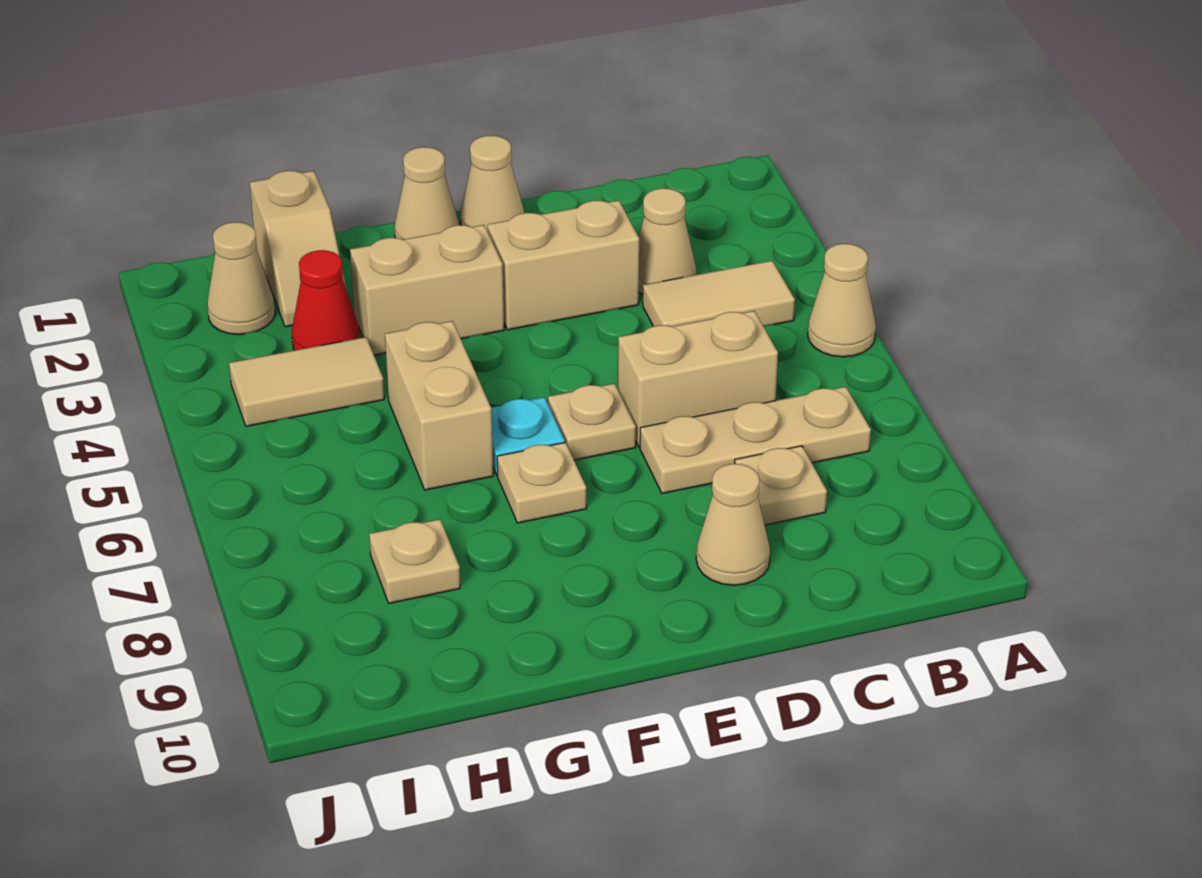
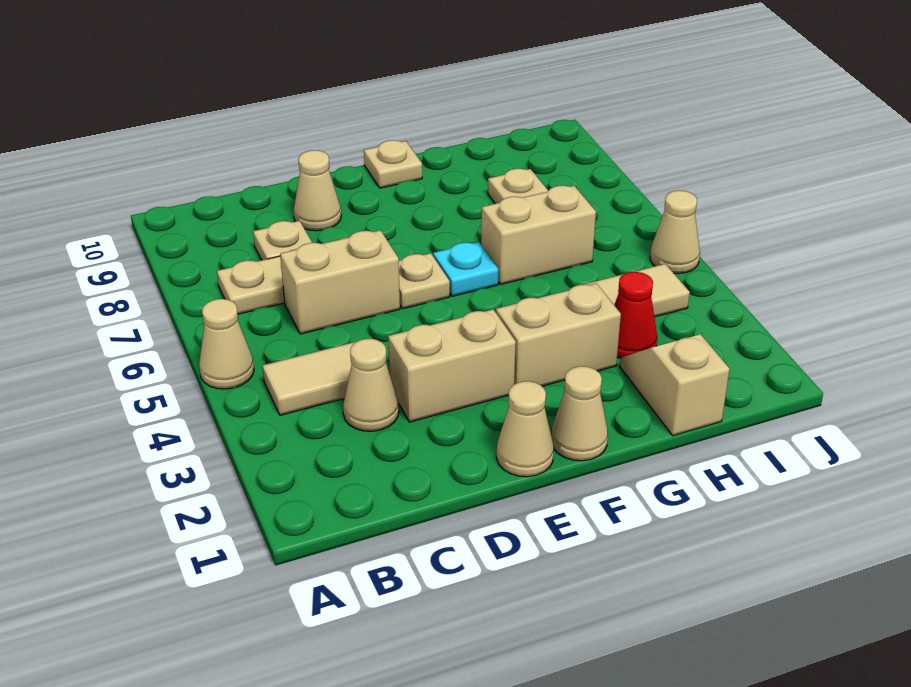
tan plate F7 level 1 -> tan plate F10 level 1
tan brick G5:G6 level 1 -> tan brick G6:H6 level 1
tan cone I2 level 1 -> tan cone J5 level 1

